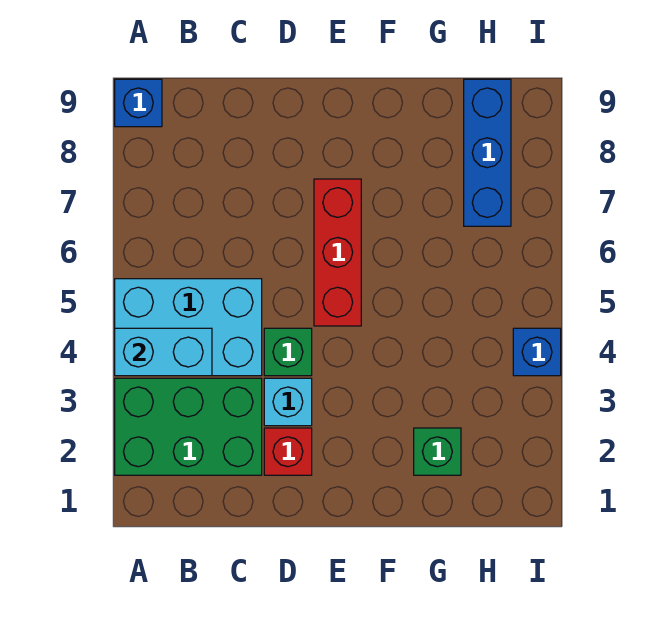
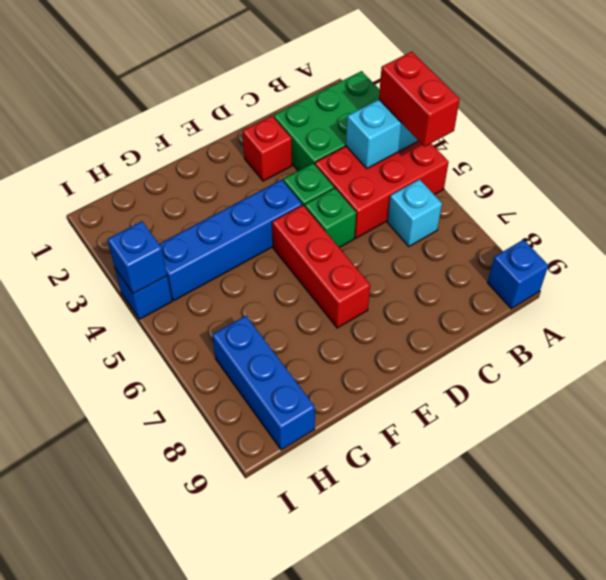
cyan brick A4:C5 level 1 -> red brick A4:C5 level 1
none -> red brick A4:A5 level 3
cyan brick D3 level 1 -> cyan brick B6 level 1
none -> blue brick E4:H4 level 1
green brick G2 level 1 -> green brick D5 level 1
none -> blue brick I4 level 2

